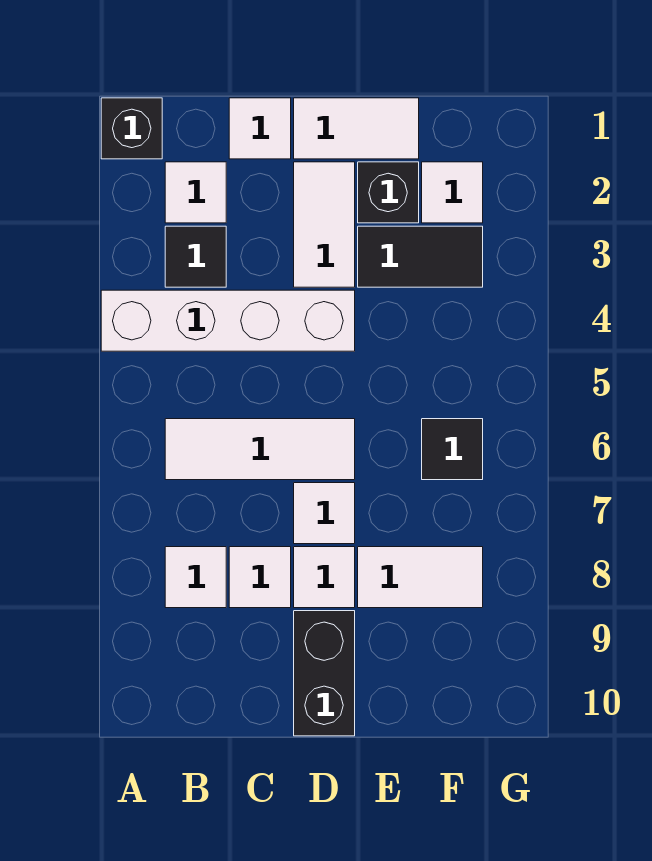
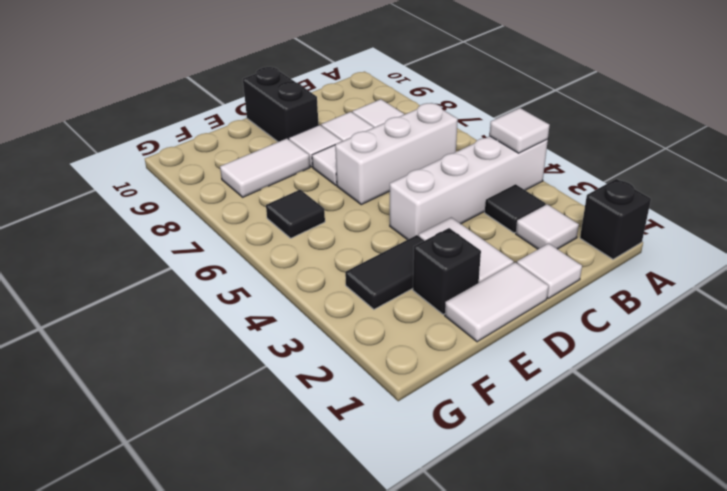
white tile B6:D6 level 1 -> white brick B6:D6 level 1
white tile F2 level 1 -> white tile A4 level 2

